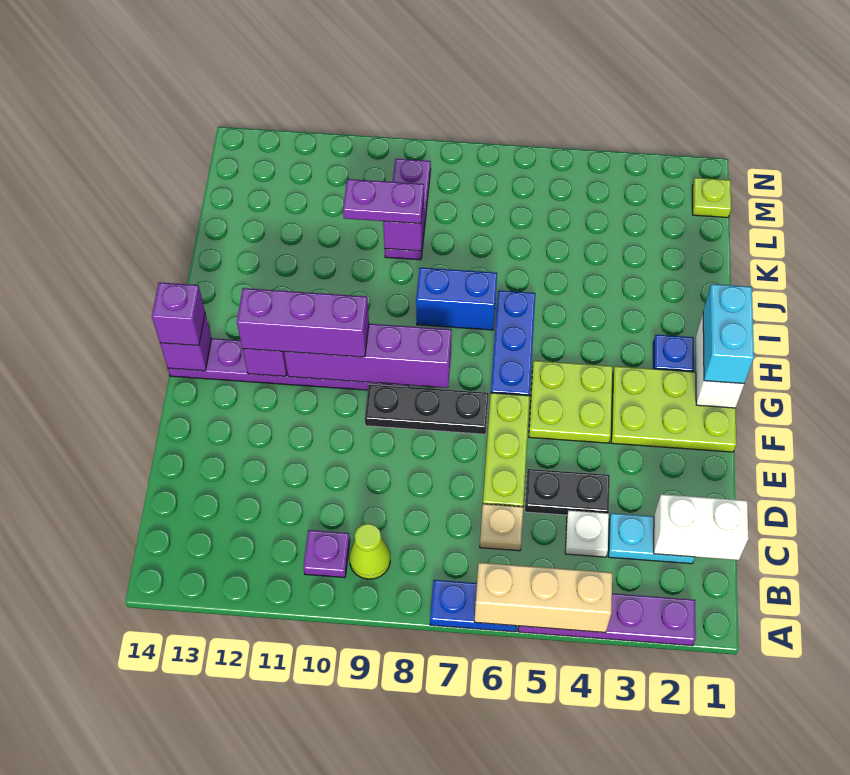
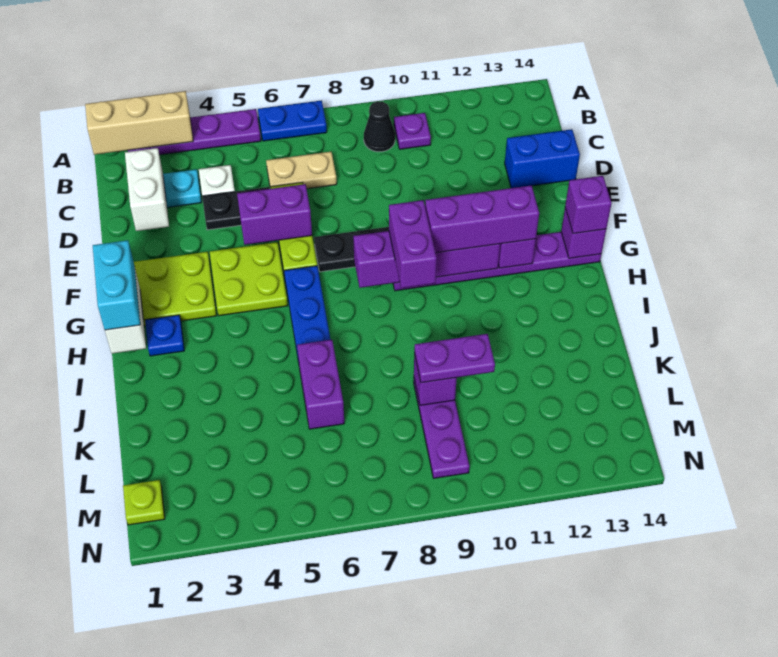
tan brick A4:A6 level 2 -> tan brick A1:A3 level 2
lime cone B9 level 1 -> black cone B9 level 1
white brick C1:C2 level 2 -> white brick C2:D2 level 2
tan plate C6 level 1 -> tan plate C6:C7 level 1
none -> purple brick E5:E6 level 2
none -> purple brick G9:H9 level 3
blue brick I7:I8 level 1 -> blue brick D13:D14 level 1
none -> purple brick J6:K6 level 1

